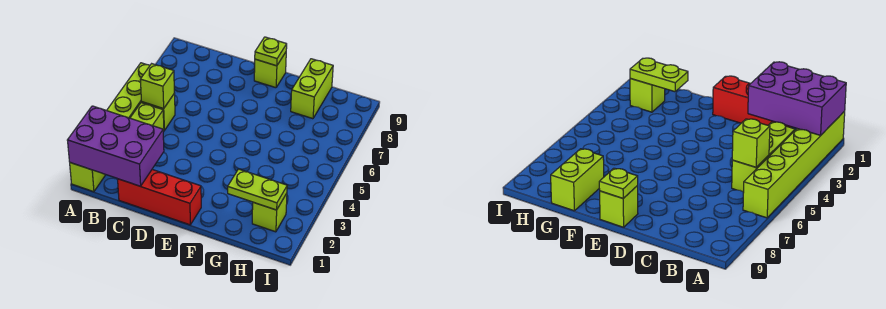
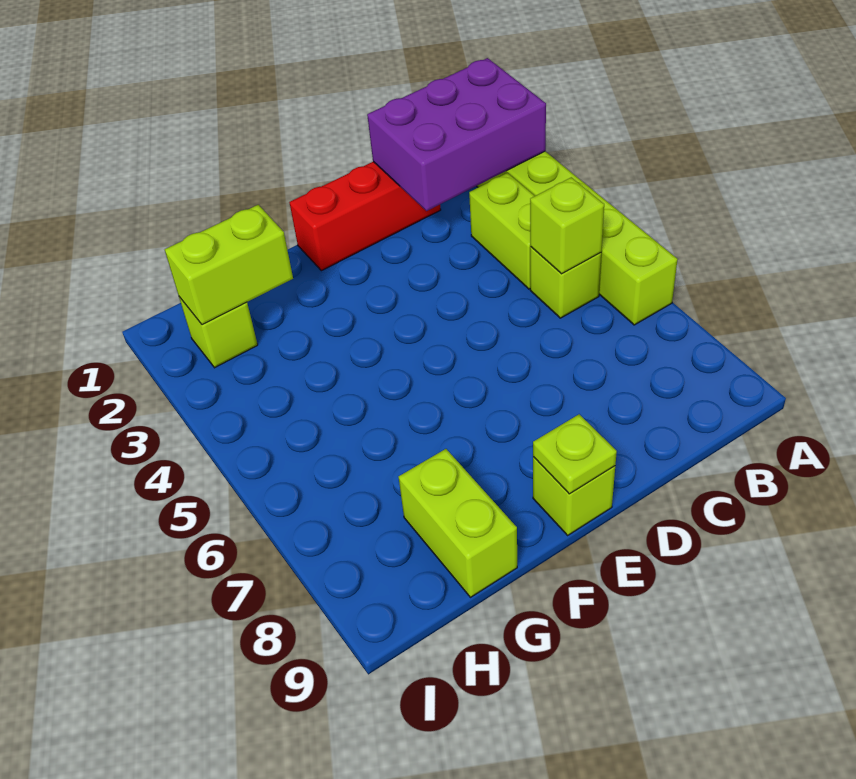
lime plate G2:H2 level 2 -> lime brick G2:H2 level 2

